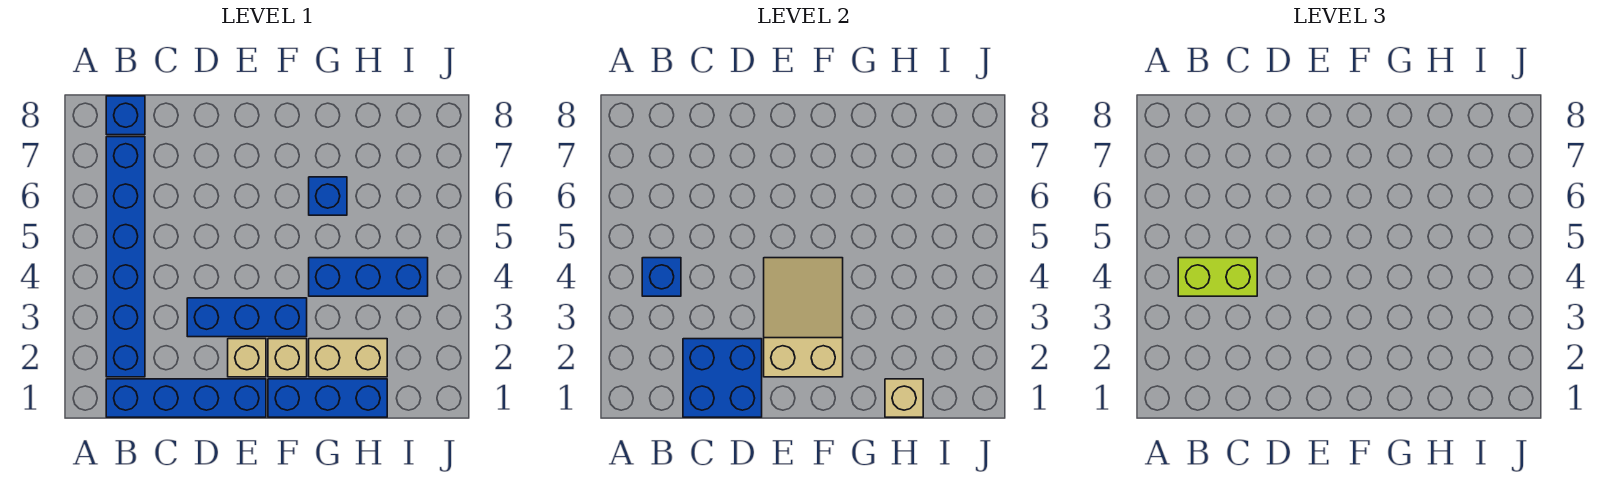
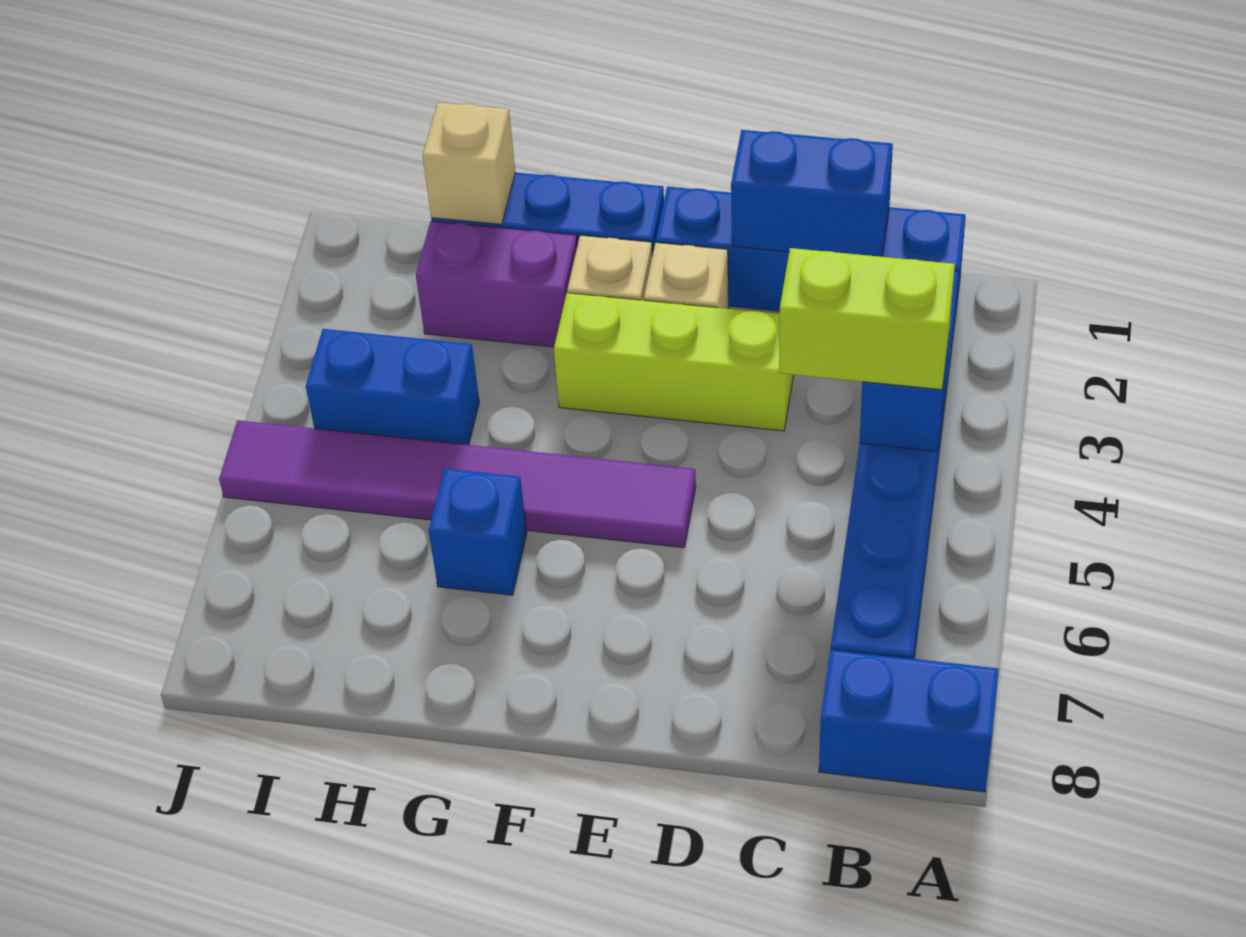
blue brick B8 level 1 -> blue brick A8:B8 level 1
blue brick C1:D2 level 2 -> blue brick C1:D1 level 2
blue brick D3:F3 level 1 -> lime brick D3:F3 level 1
tan slope E2:F4 level 2 top 2 -> none
none -> purple tile E5:J5 level 1
tan brick G2:H2 level 1 -> purple brick G2:H2 level 1
blue brick G4:I4 level 1 -> blue brick H4:I4 level 1

